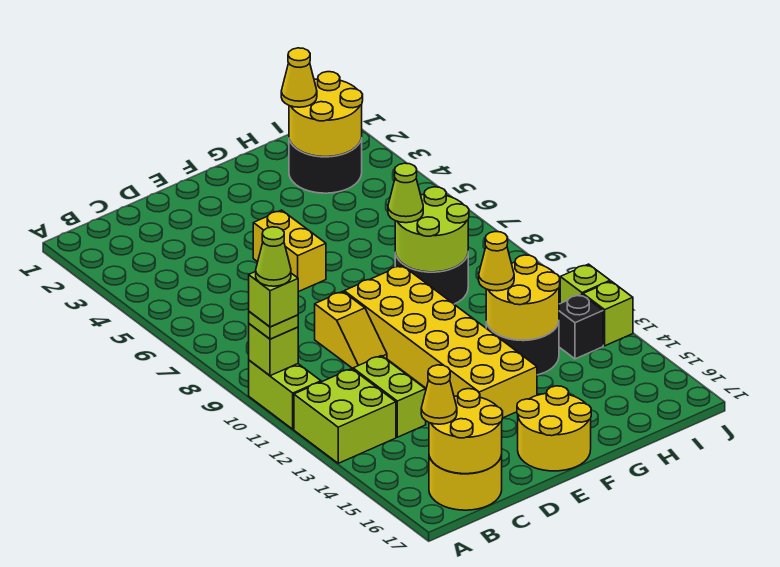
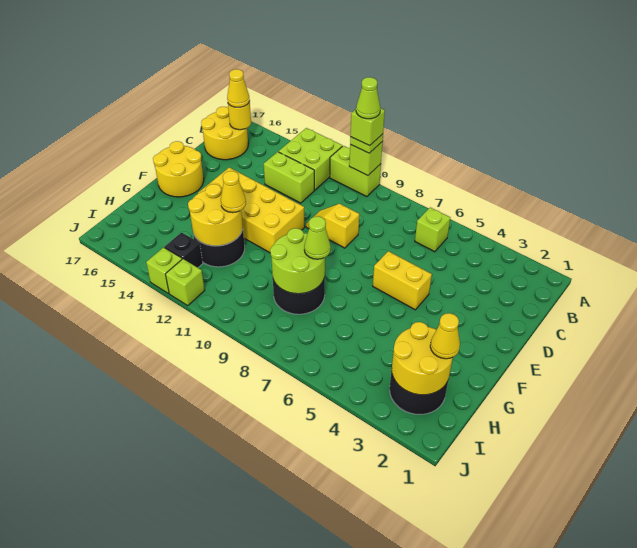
none -> lime brick B6 level 1
yellow round brick B16:C17 level 2 -> yellow round brick B16 level 2
yellow brick E9:F14 level 1 -> yellow brick E11:F14 level 1

